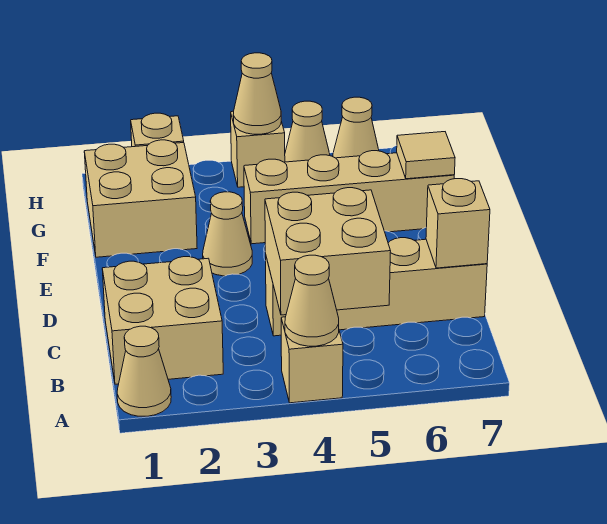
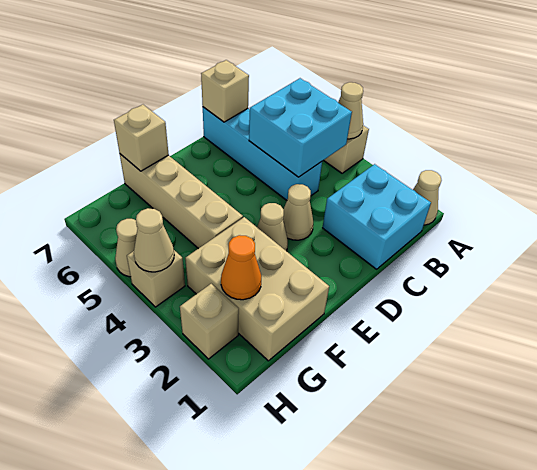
tan brick B1:C2 level 1 -> cyan brick B1:C2 level 1
tan brick B4:C5 level 2 -> cyan brick B4:C5 level 2
tan brick C4:C7 level 1 -> cyan brick C4:C7 level 1
tan brick F1:G2 level 1 -> tan brick F1:G3 level 1
tan tile F7 level 2 -> tan brick F7 level 2
none -> orange cone G2 level 2
tan cone H6 level 1 -> tan cone D3 level 1

